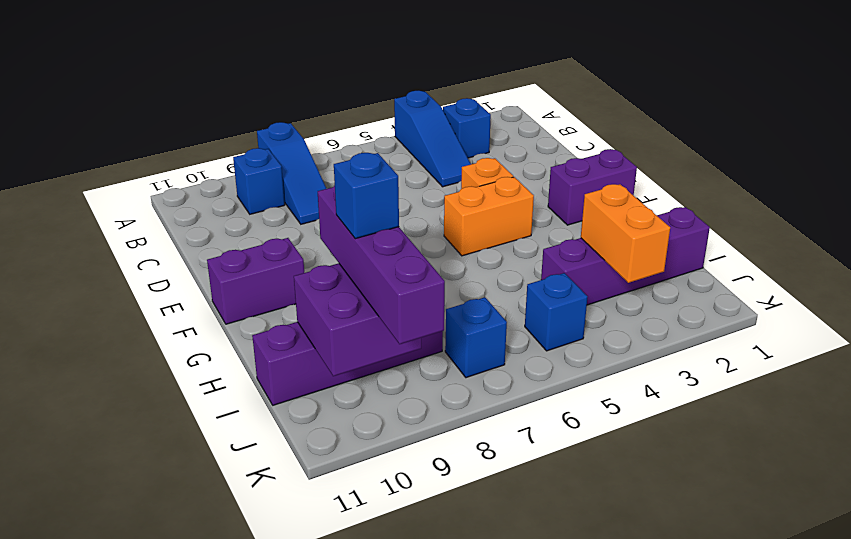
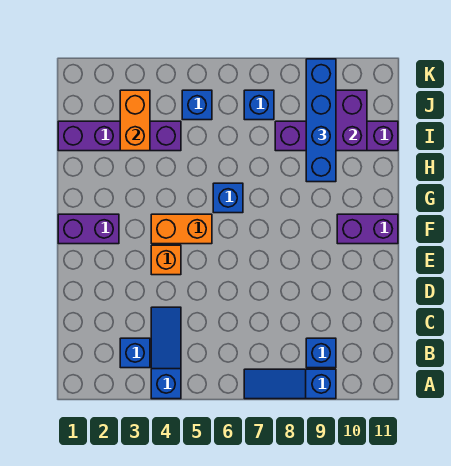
blue slope A8:C8 level 1 top A -> blue slope A7:A9 level 1 top 9
purple brick H9:K9 level 3 -> blue brick H9:K9 level 3
blue brick I9 level 4 -> blue brick G6 level 1

